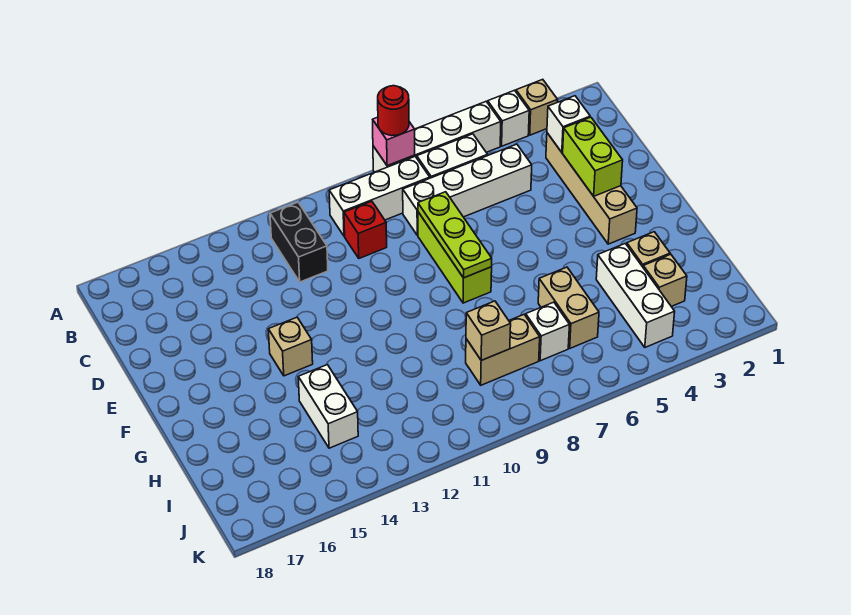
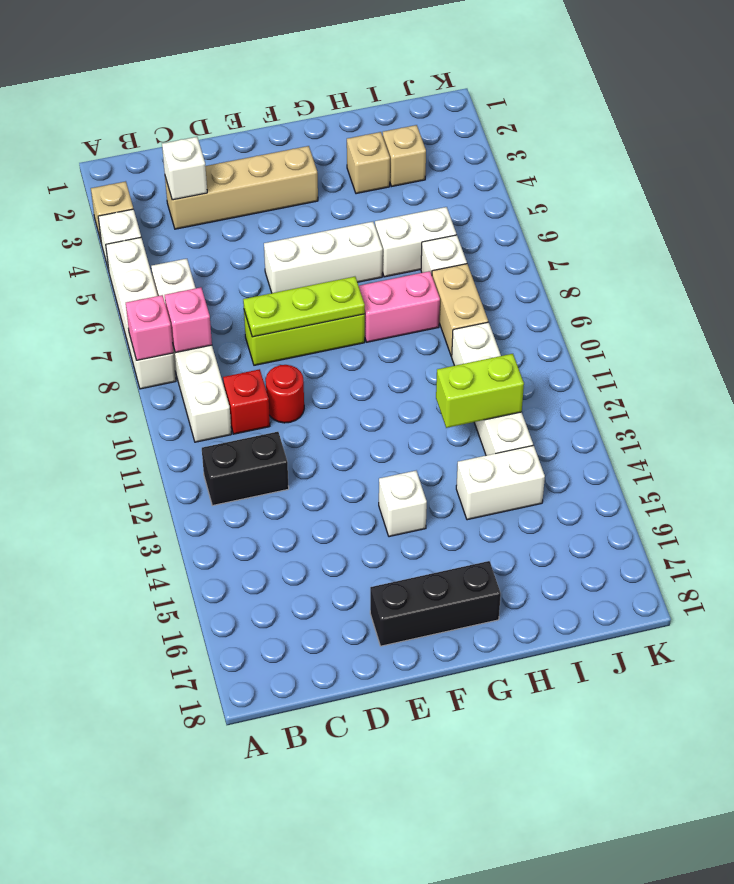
red round brick A8 level 3 -> red round brick D10 level 1
none -> pink brick B8 level 2
white brick C5:C8 level 1 -> white brick I10:I13 level 1
lime brick D3:E3 level 2 -> lime brick H12:I12 level 2
none -> black brick E17:G17 level 1
tan brick F14 level 1 -> white brick F14 level 1
none -> pink brick G8:H8 level 1
white brick H4:J4 level 1 -> white brick E6:G6 level 1
tan brick H6:I6 level 1 -> white brick H6:I6 level 1
tan brick I9 level 2 -> none

